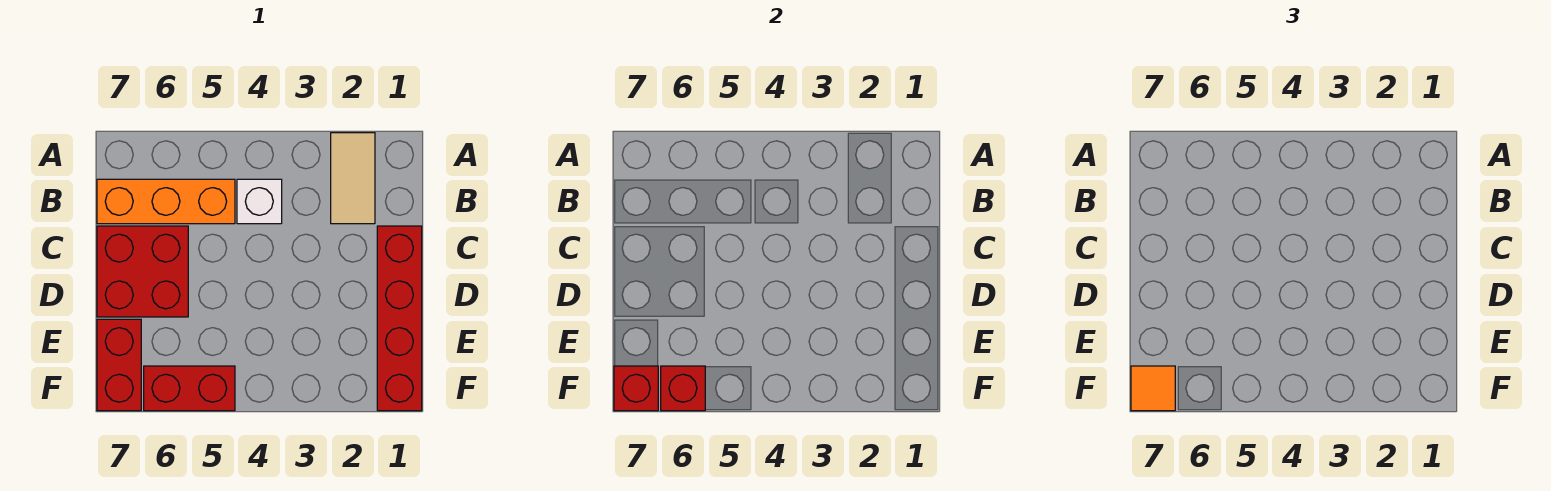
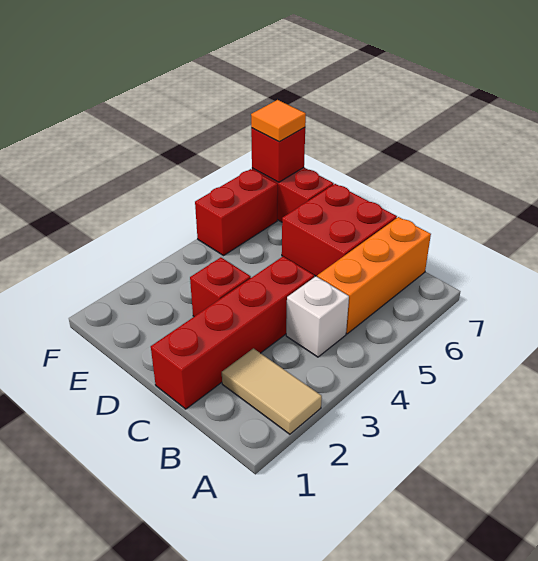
red brick C1:F1 level 1 -> red brick C1:C4 level 1
red brick F6 level 2 -> red brick D3 level 1

